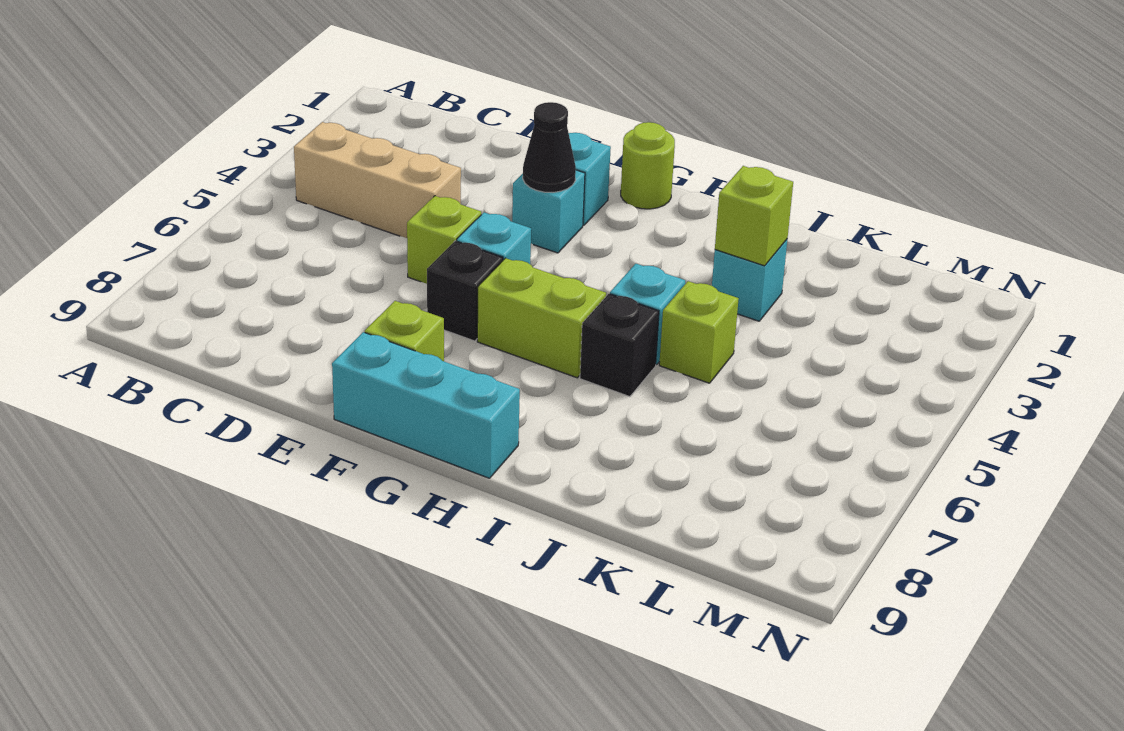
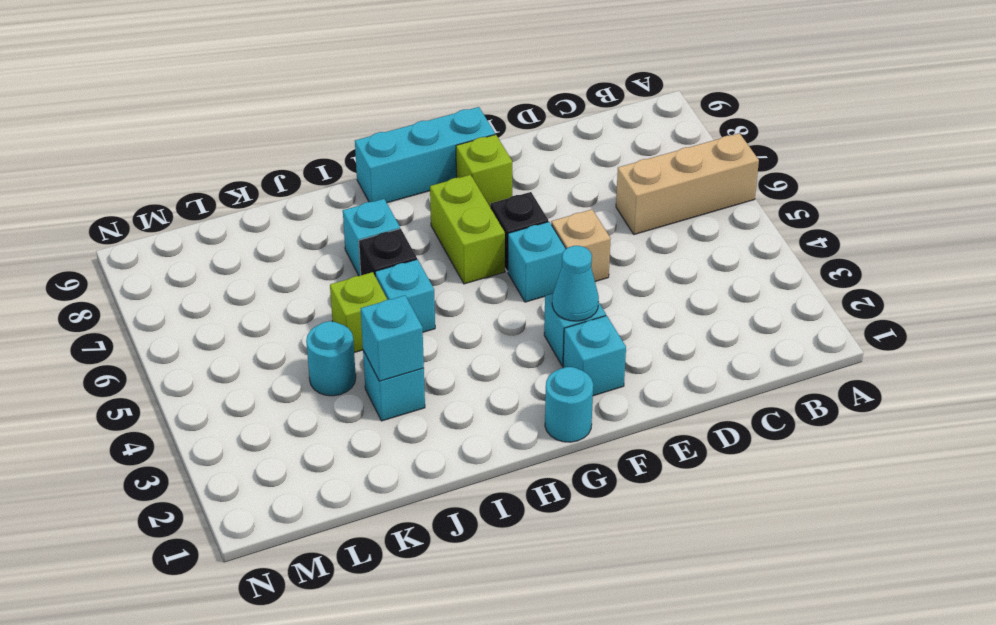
tan brick B4:D4 level 1 -> tan brick A6:C6 level 1
lime brick E5 level 1 -> tan brick E5 level 1
black cone F3 level 2 -> cyan cone F3 level 2
lime round brick G1 level 1 -> cyan round brick G1 level 1
lime brick G6:H6 level 1 -> lime brick G6:G7 level 1
none -> cyan brick I7 level 1
lime brick J3 level 2 -> cyan brick J3 level 2
none -> cyan round brick K4 level 1

